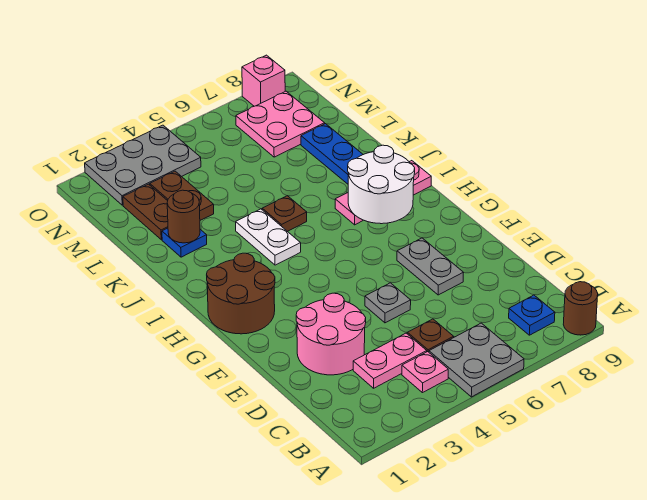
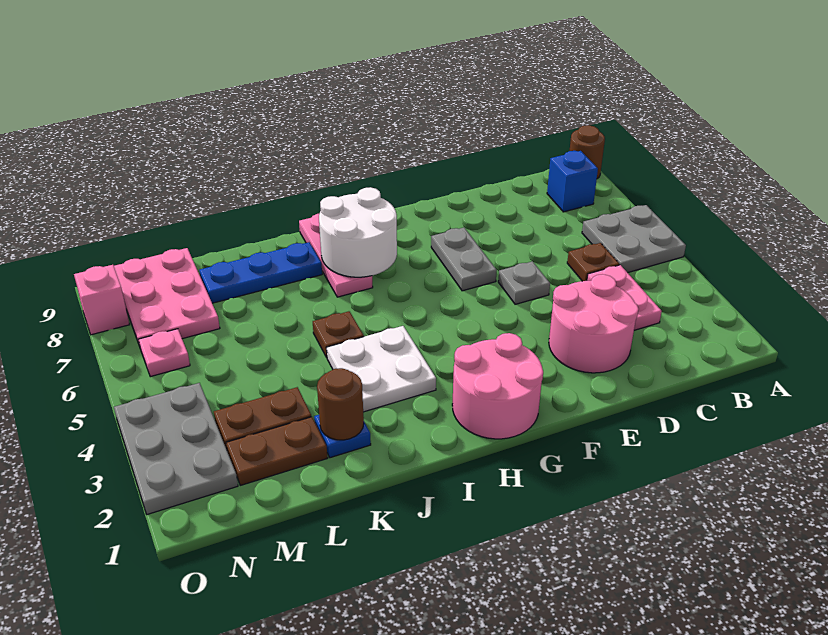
pink plate B4 level 1 -> pink plate N6 level 1
blue plate B8 level 1 -> blue brick B8 level 1
grey plate E7:F7 level 1 -> grey plate F6:F7 level 1
brown round brick G1:H2 level 1 -> pink round brick G1:H2 level 1
white plate I4:J4 level 1 -> white plate I3:J4 level 1
pink plate M7:N8 level 1 -> pink plate M7:N9 level 1

